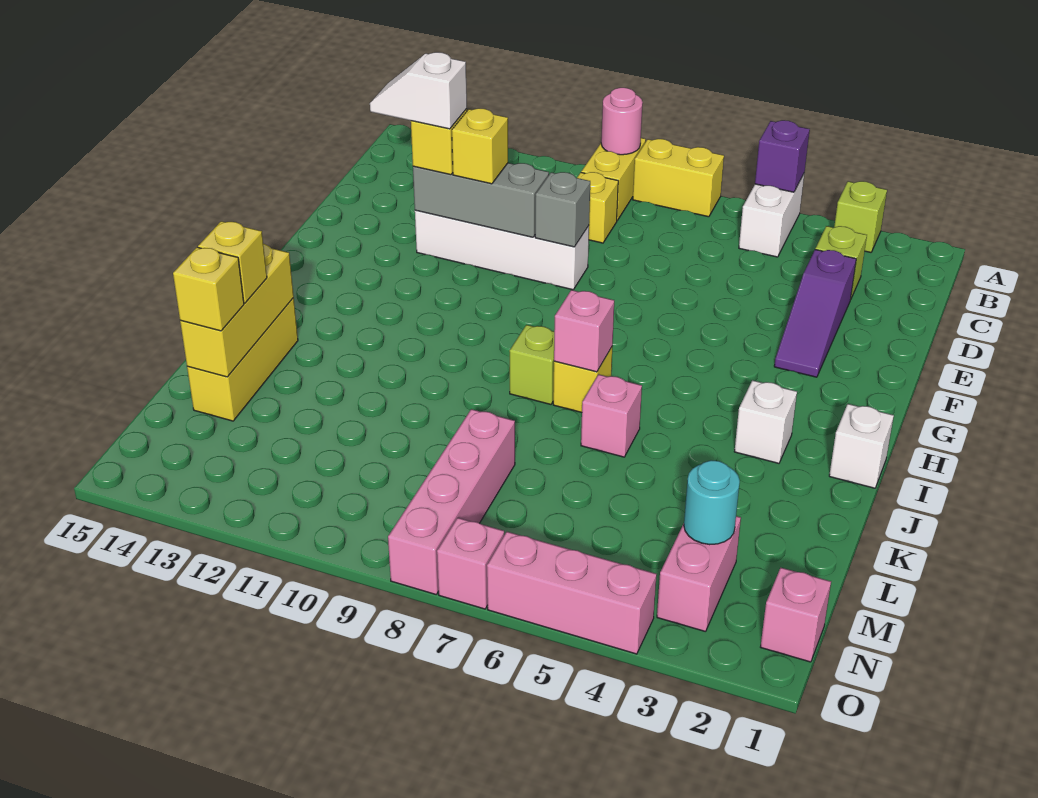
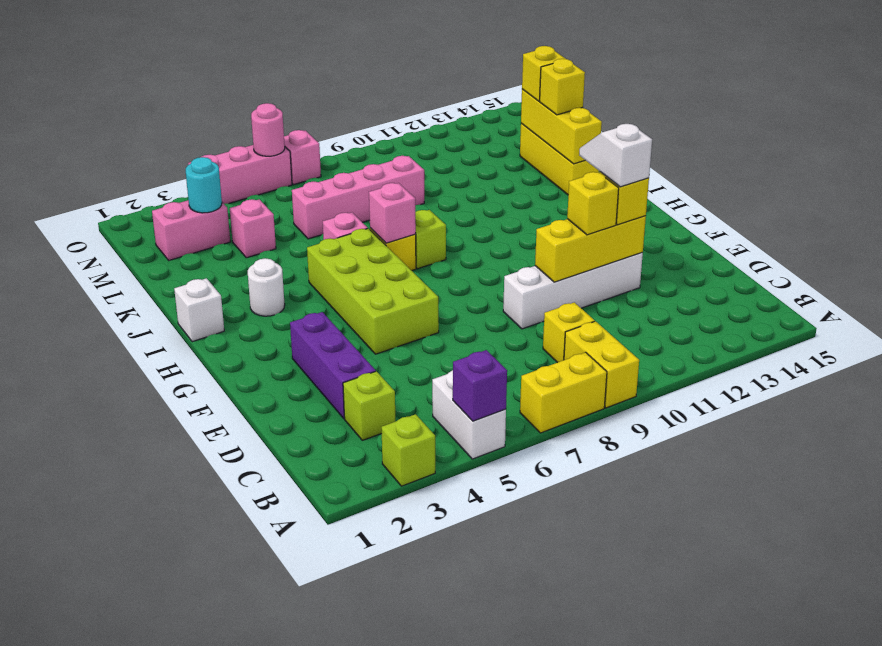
pink round brick A9 level 2 -> pink round brick O6 level 2
purple slope D3:F3 level 1 top D -> purple brick D3:F3 level 1
grey brick E9 level 2 -> none
grey brick E10:E12 level 2 -> yellow brick E10:E12 level 2
white slope E12:E13 level 4 top 12 -> white slope E12:F12 level 4 top E
none -> lime brick F5:I6 level 1
white brick I3 level 1 -> white round brick I3 level 1
pink brick L8:O8 level 1 -> pink brick L6:L9 level 1
pink brick M3:N3 level 1 -> pink brick M2:M3 level 1
pink brick N1 level 1 -> pink brick L4 level 1

